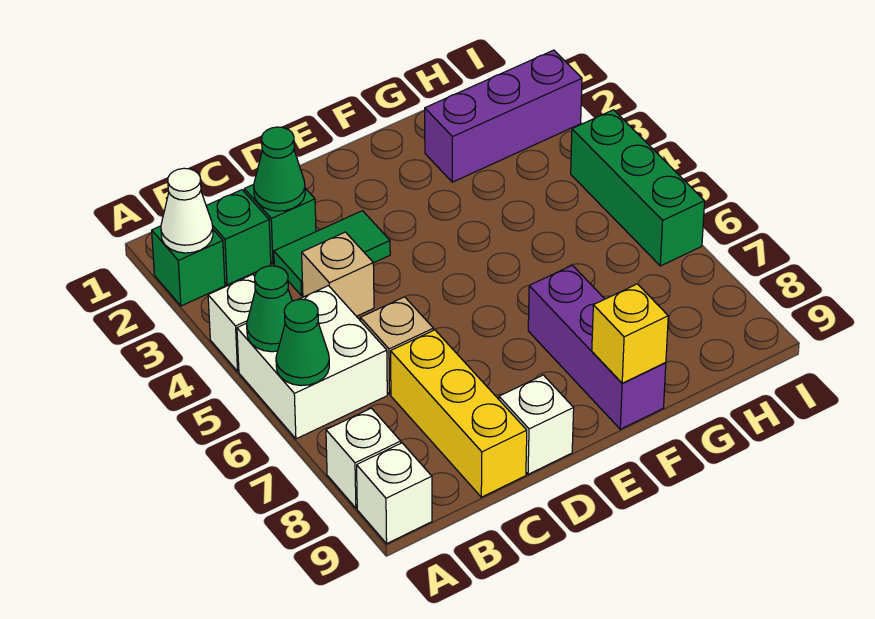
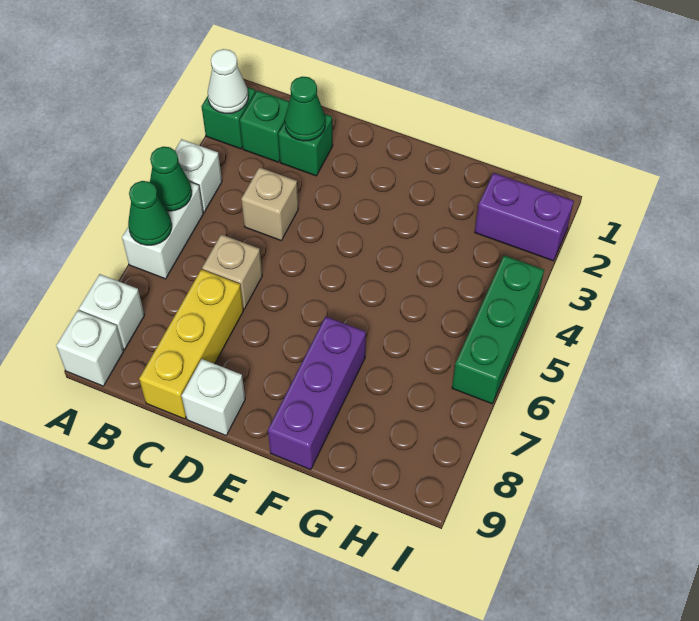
white brick A5:B6 level 1 -> white brick A5:A6 level 1
green tile C3:D3 level 1 -> none
yellow brick F9 level 2 -> none
purple brick G2:I2 level 1 -> purple brick H2:I2 level 1

